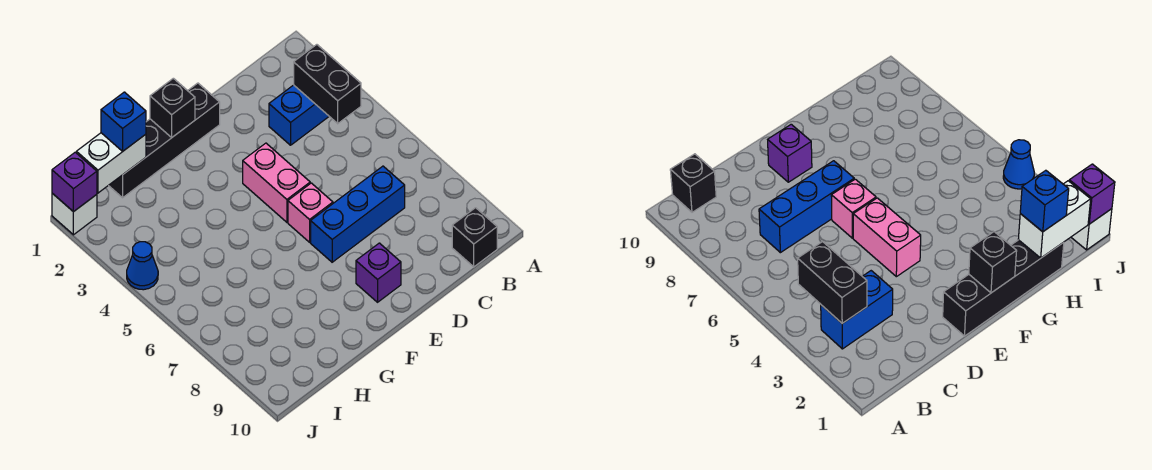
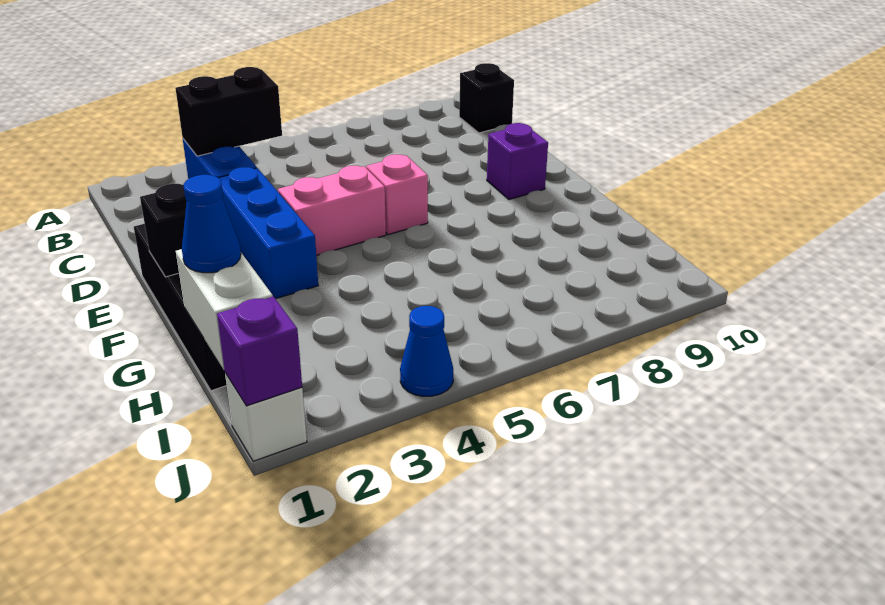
blue brick C7:E7 level 1 -> blue brick D3:F3 level 1
blue brick H1 level 3 -> blue cone H1 level 3

